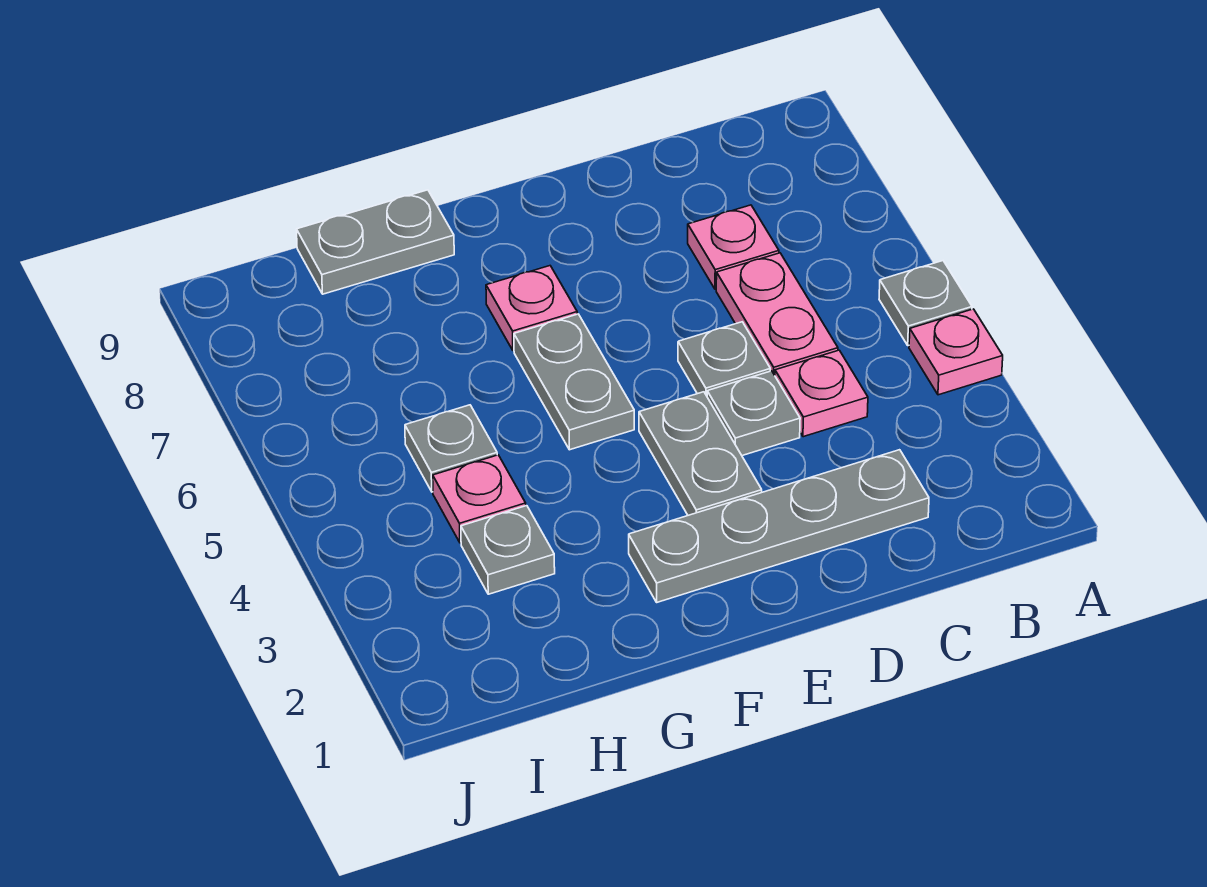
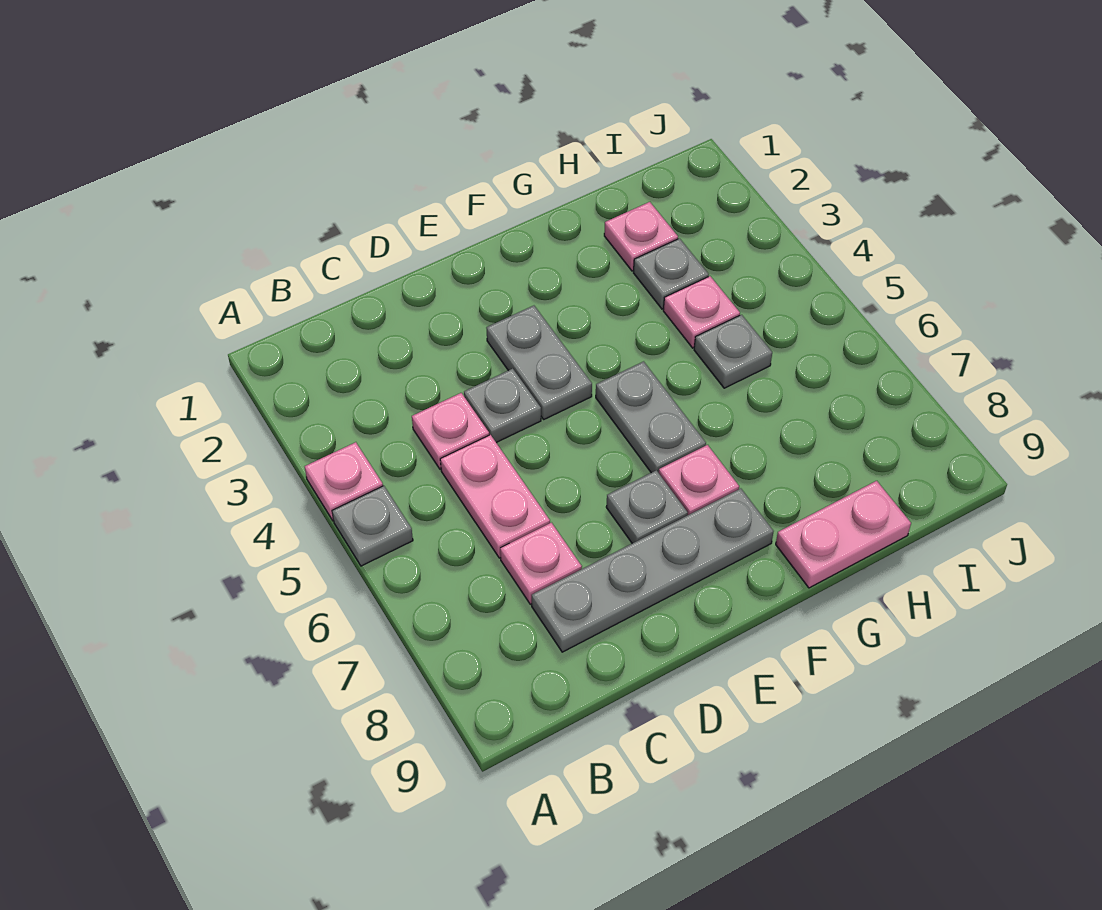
grey plate C2:F2 level 1 -> grey plate C8:F8 level 1
grey plate D5 level 1 -> grey plate E7 level 1
grey plate G9:H9 level 1 -> pink plate G9:H9 level 1
none -> pink plate H2 level 1

